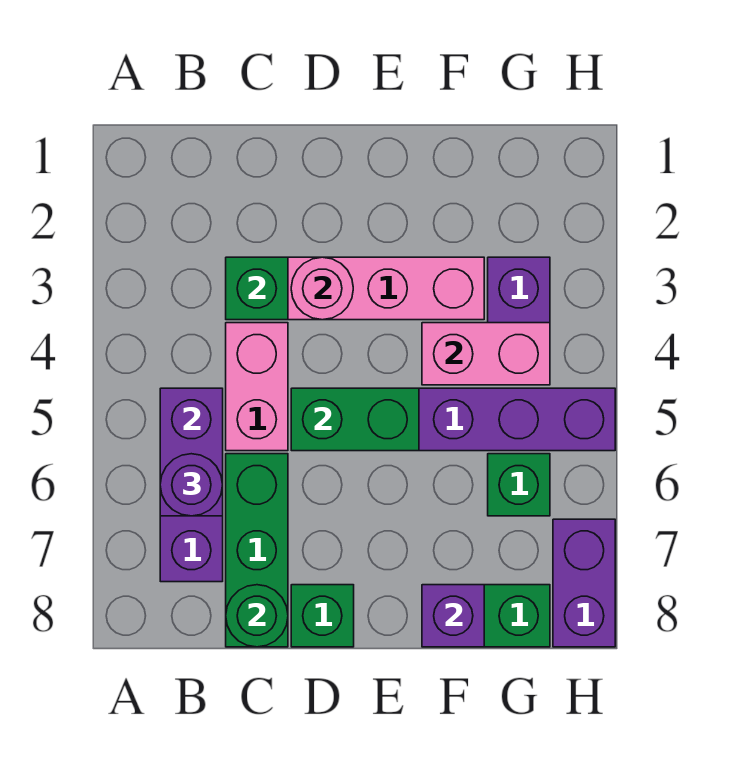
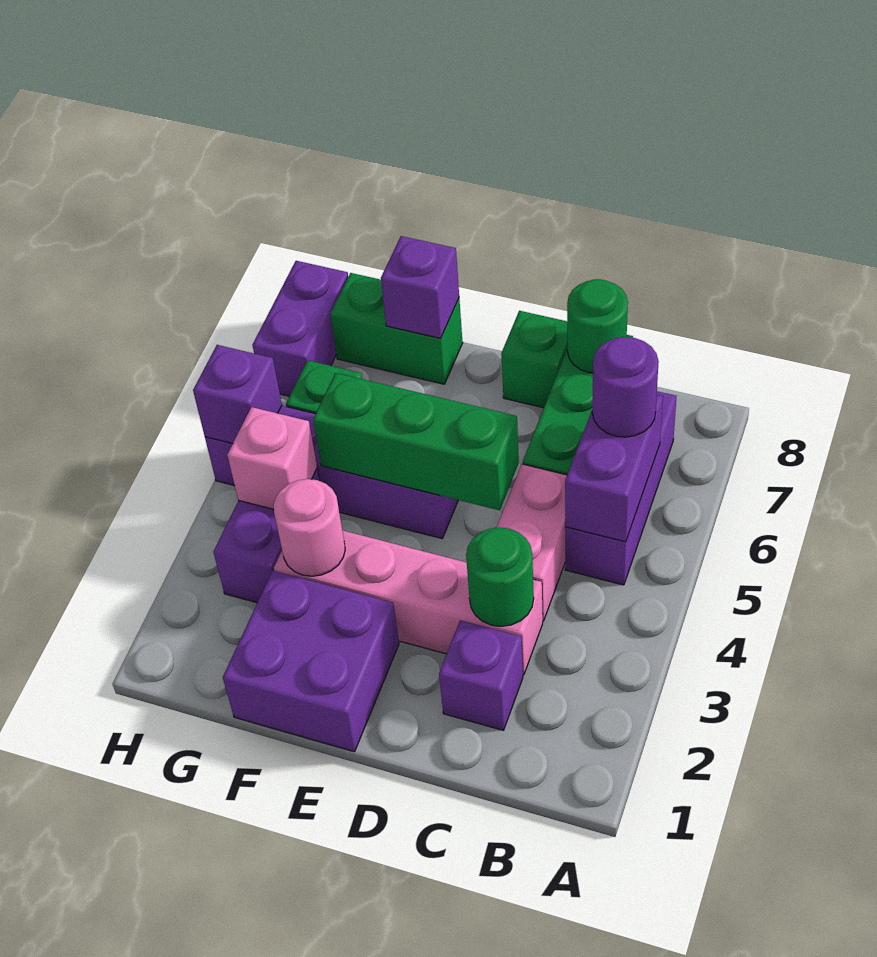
none -> purple brick C2 level 1
green brick C3 level 2 -> green round brick C3 level 2
pink round brick D3 level 2 -> pink round brick F3 level 2
green brick D5:E5 level 2 -> green brick D5:F5 level 2
none -> purple brick E1:F2 level 1
pink brick F4:G4 level 2 -> pink brick G4 level 2
none -> purple brick H5 level 2

